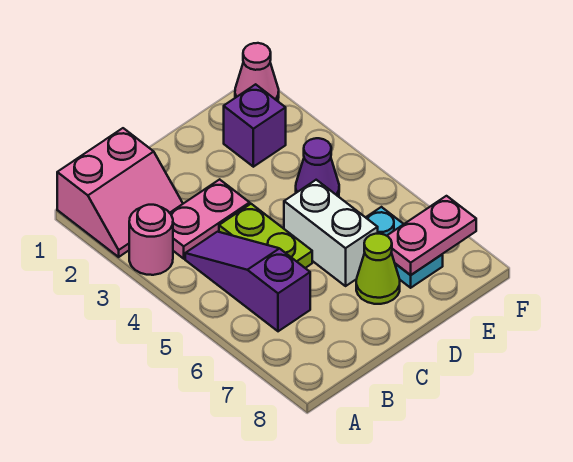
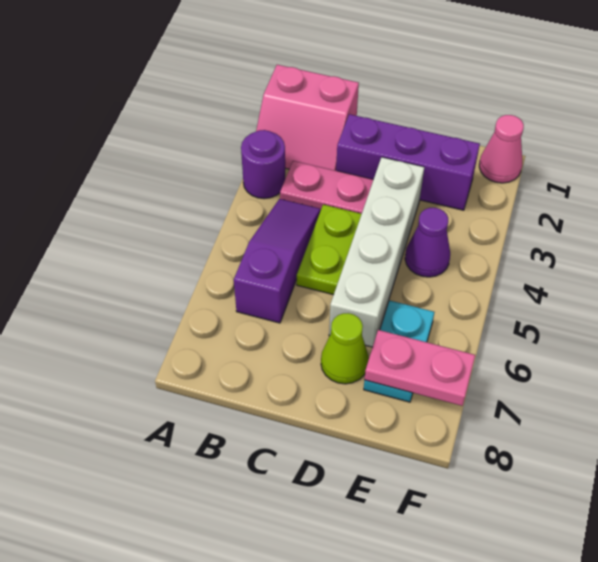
pink round brick A3 level 1 -> purple round brick A3 level 1
white brick D5:D6 level 1 -> white brick D3:D6 level 1
purple brick E2 level 1 -> purple brick C2:E2 level 1

